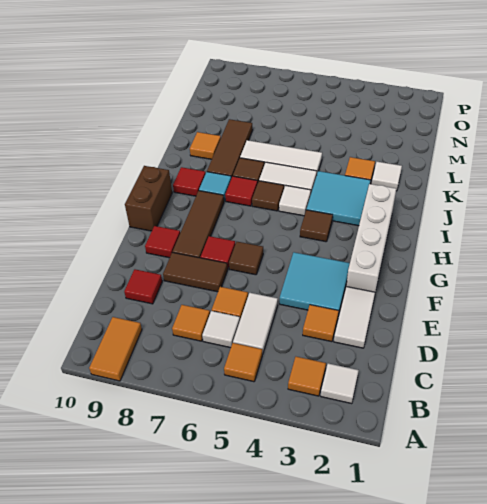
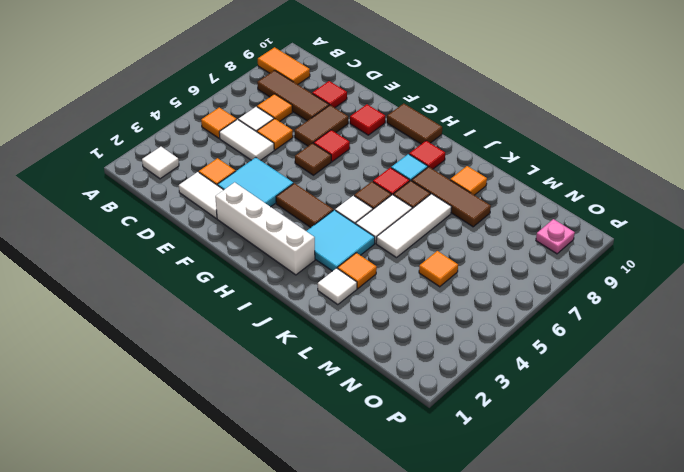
orange tile B3 level 1 -> orange tile M5 level 1
brown tile F8:H8 level 1 -> brown tile B8:D8 level 1
brown brick G10:H10 level 1 -> brown tile G10:H10 level 1
brown tile H4 level 1 -> brown tile G4:H4 level 1
none -> pink plate O9 level 1

